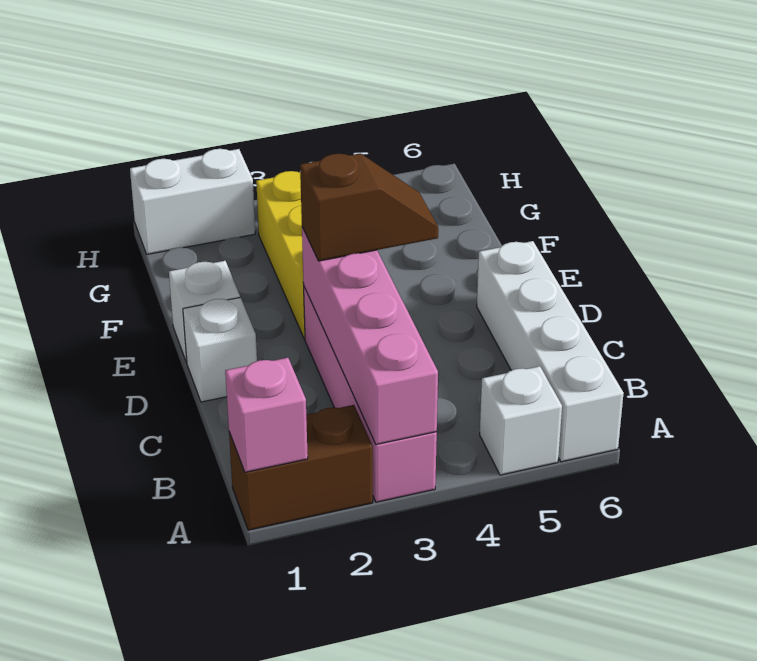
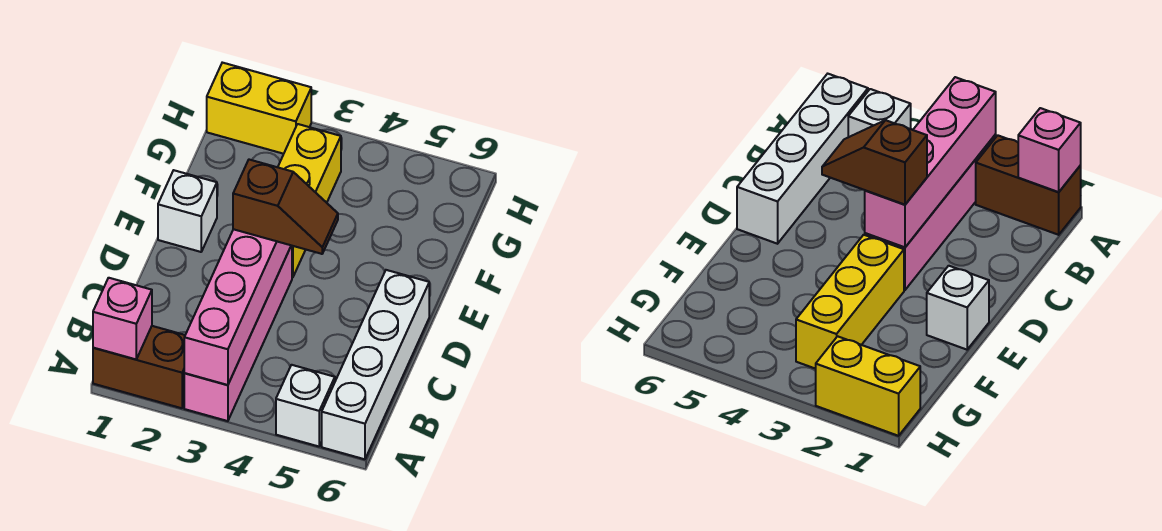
white brick D1 level 1 -> none
white brick H1:H2 level 1 -> yellow brick H1:H2 level 1

